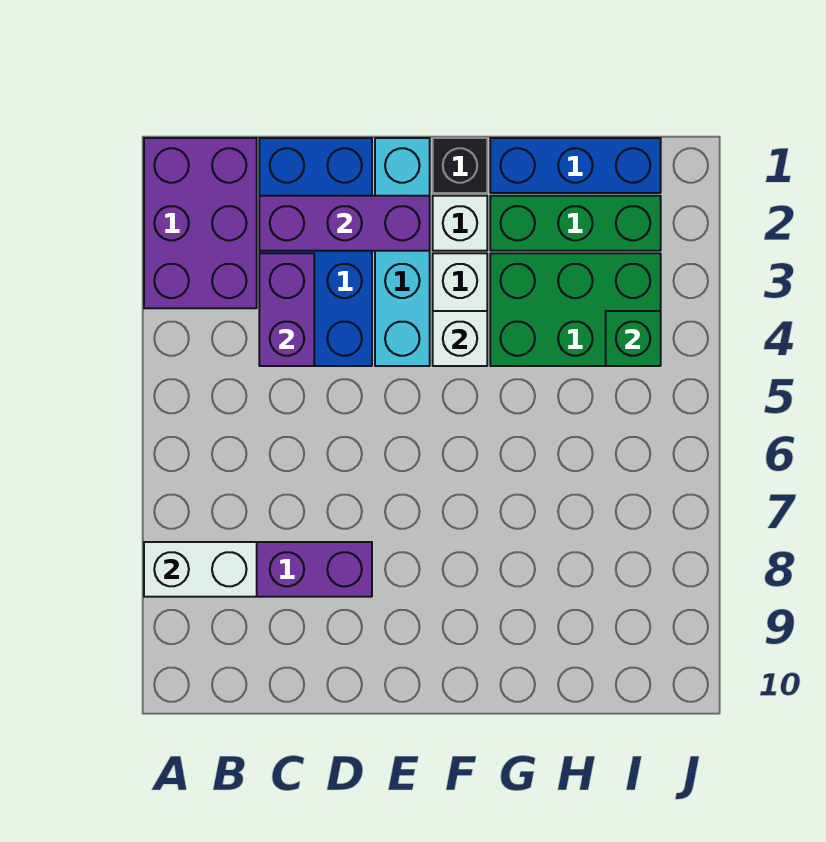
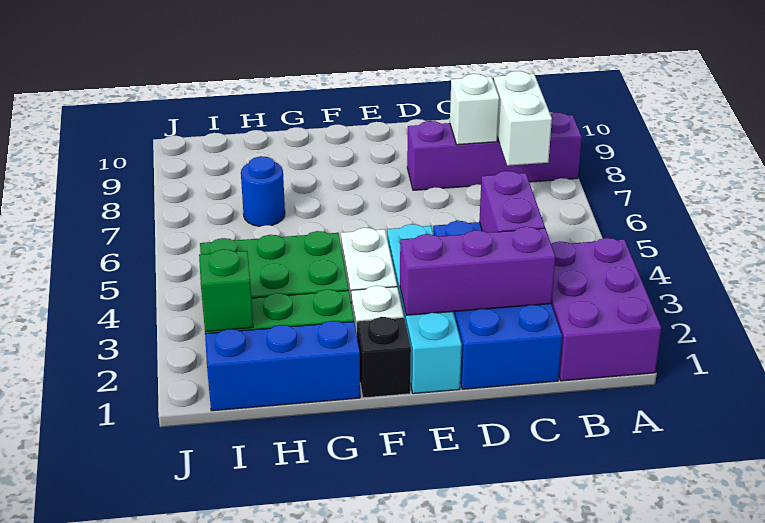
white brick A8:B8 level 2 -> white brick B7:B8 level 2
white brick F4 level 2 -> white brick C8 level 2
none -> blue round brick H7 level 1
green brick I4 level 2 -> green brick I2 level 2

